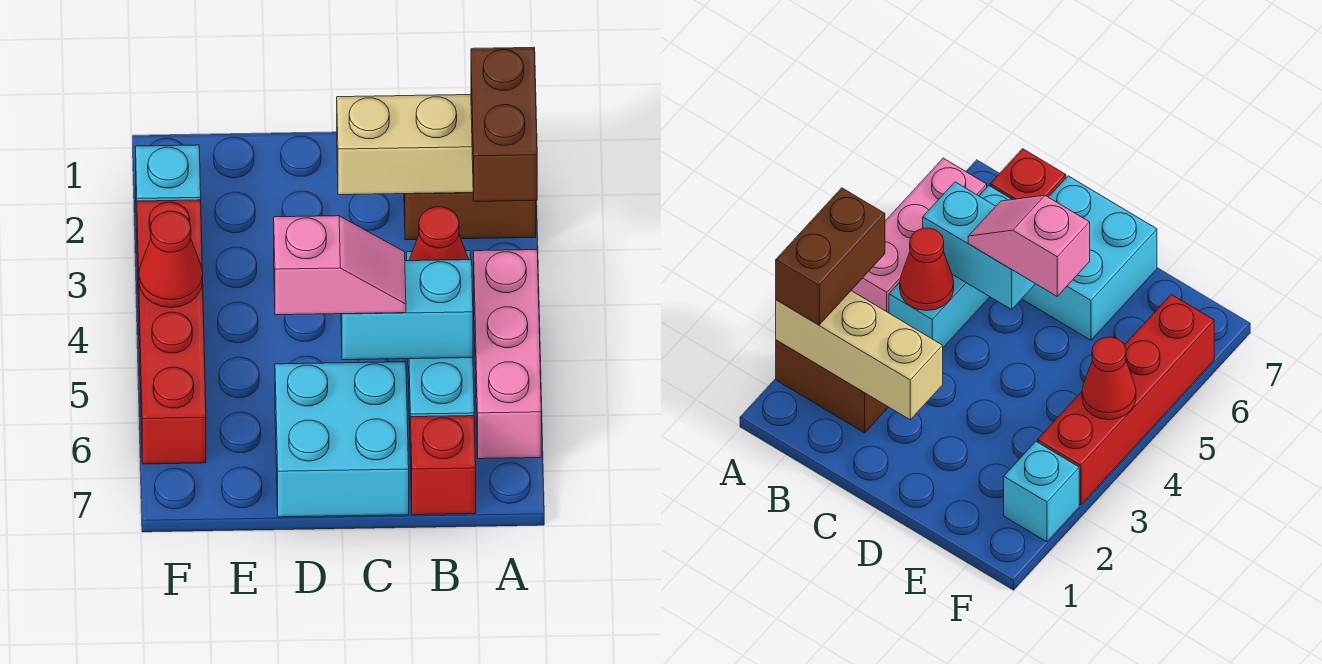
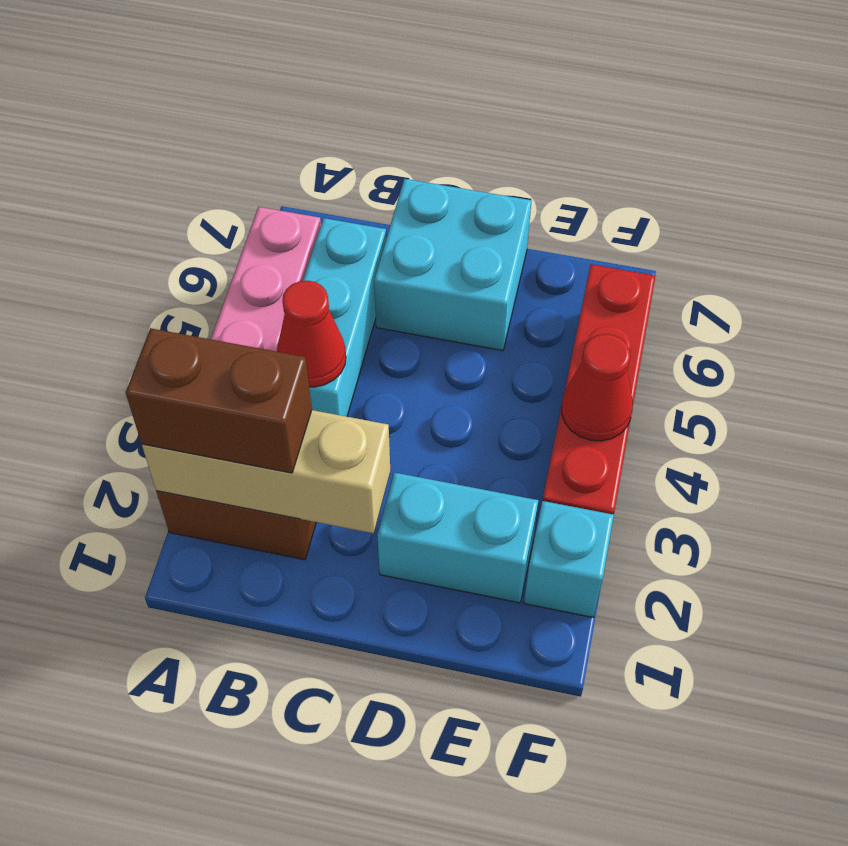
brown brick A2:A3 level 3 -> brown brick A2:B2 level 3
cyan brick B5:C5 level 2 -> cyan brick D2:E2 level 1
red brick B7 level 1 -> none
pink slope C5:D5 level 3 top D -> none

